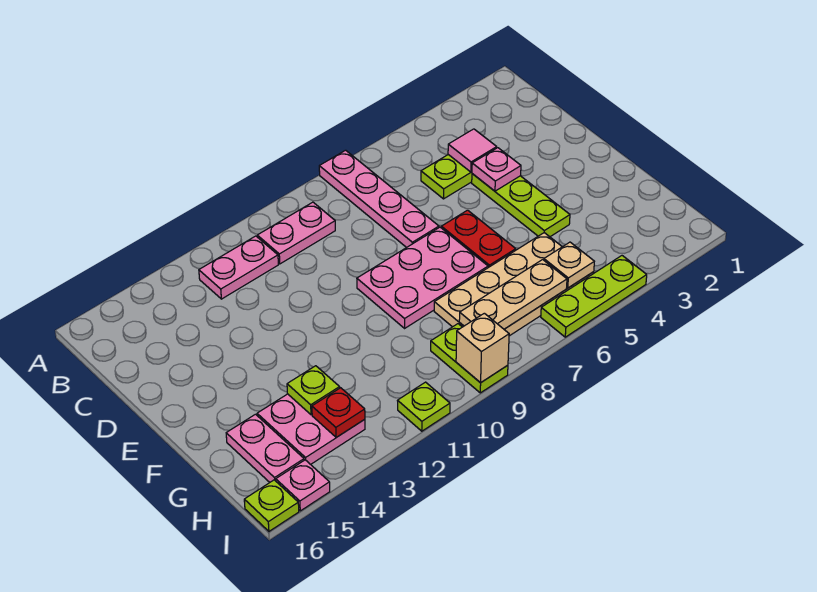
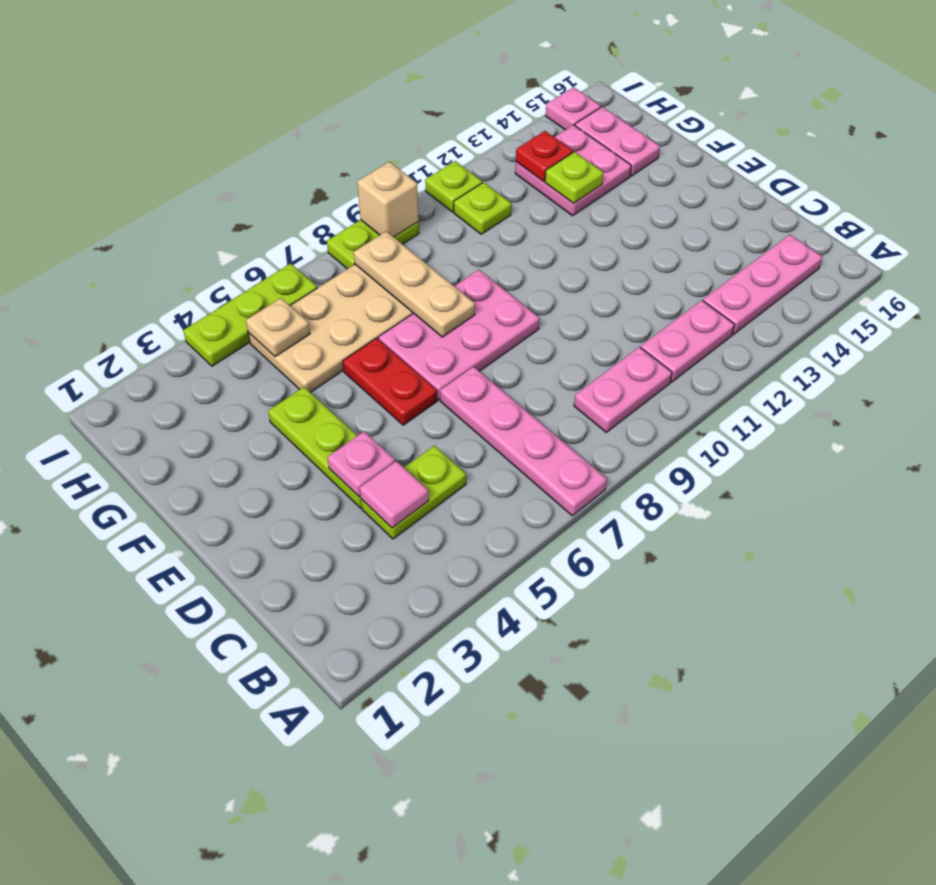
none -> pink plate B13:B15 level 1
tan plate H6:H8 level 2 -> tan plate F8:H8 level 2
lime plate H9:I9 level 1 -> lime plate I8:I9 level 1
lime plate I16 level 1 -> lime plate H11 level 1

